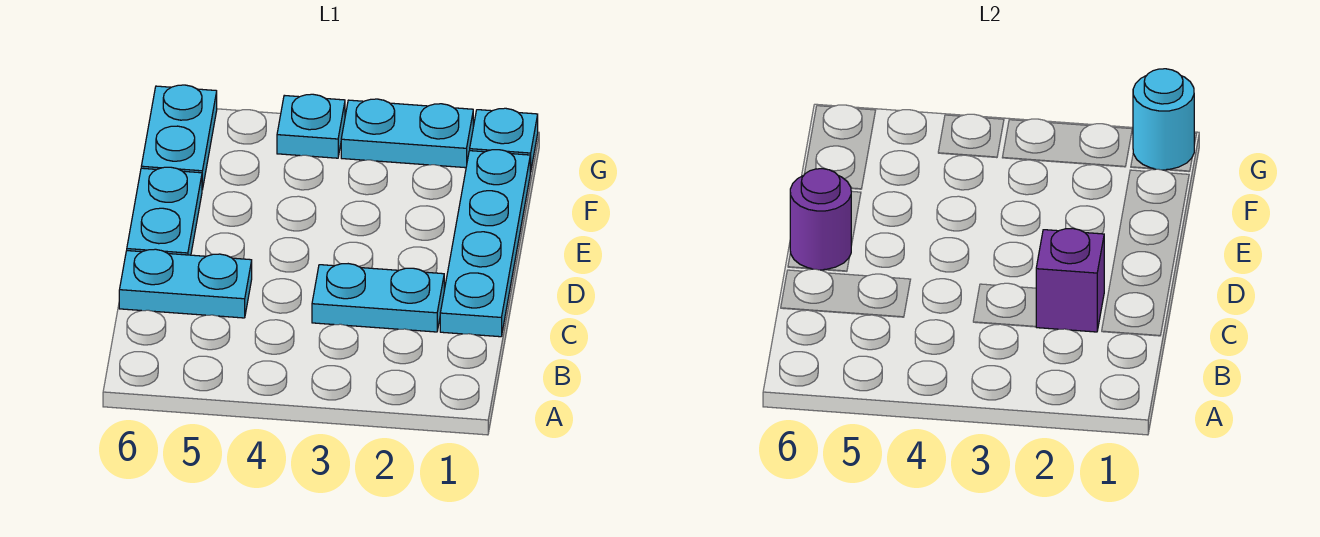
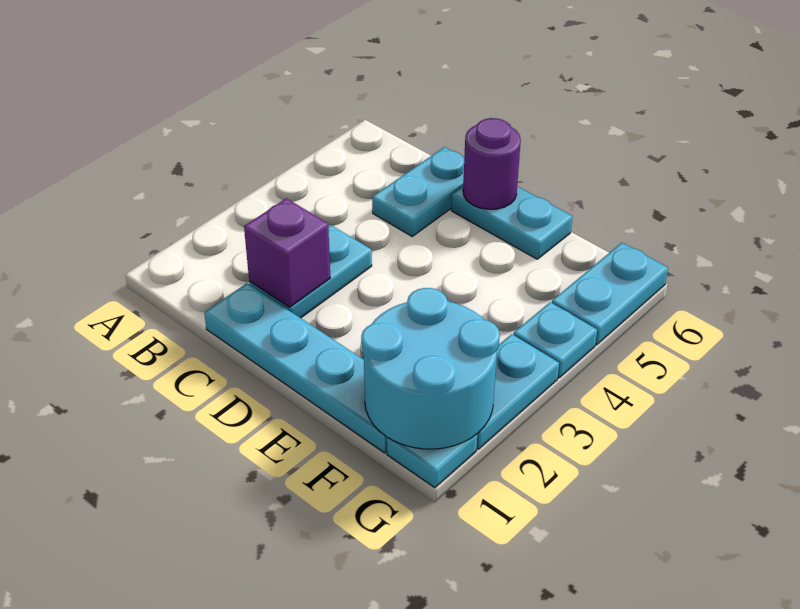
cyan plate F6:G6 level 1 -> cyan plate G5:G6 level 1
cyan round brick G1 level 2 -> cyan round brick F1:G2 level 2

